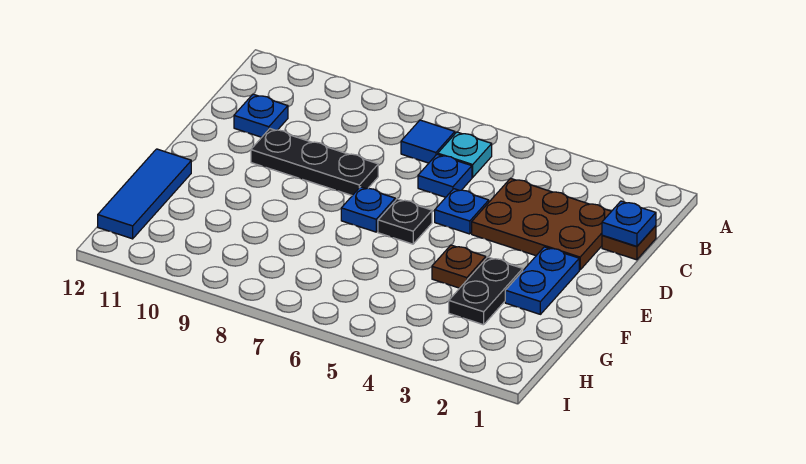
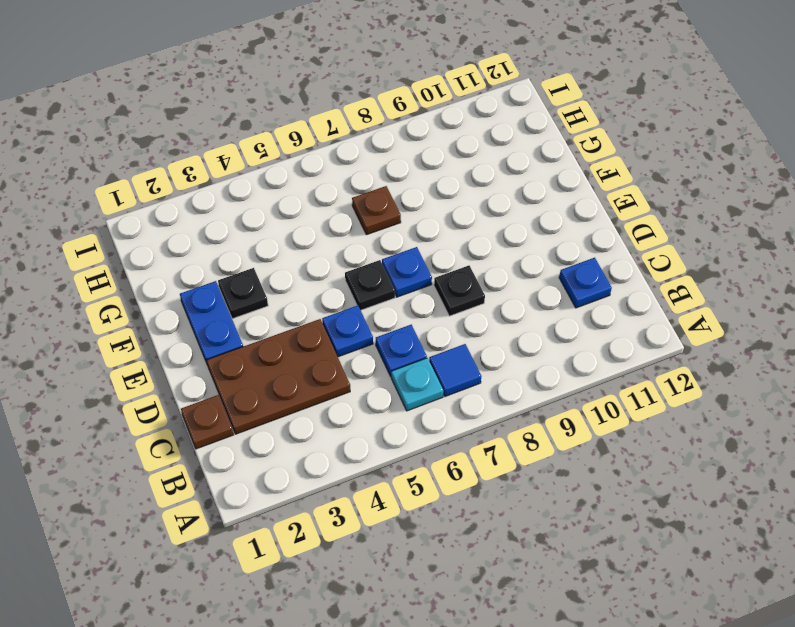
blue plate C1 level 2 -> none
black plate D8:D10 level 1 -> black plate D8 level 1
black plate F3:G3 level 1 -> black plate F3 level 1
brown plate F4 level 1 -> brown plate G7 level 1
blue tile F12:H12 level 1 -> none

